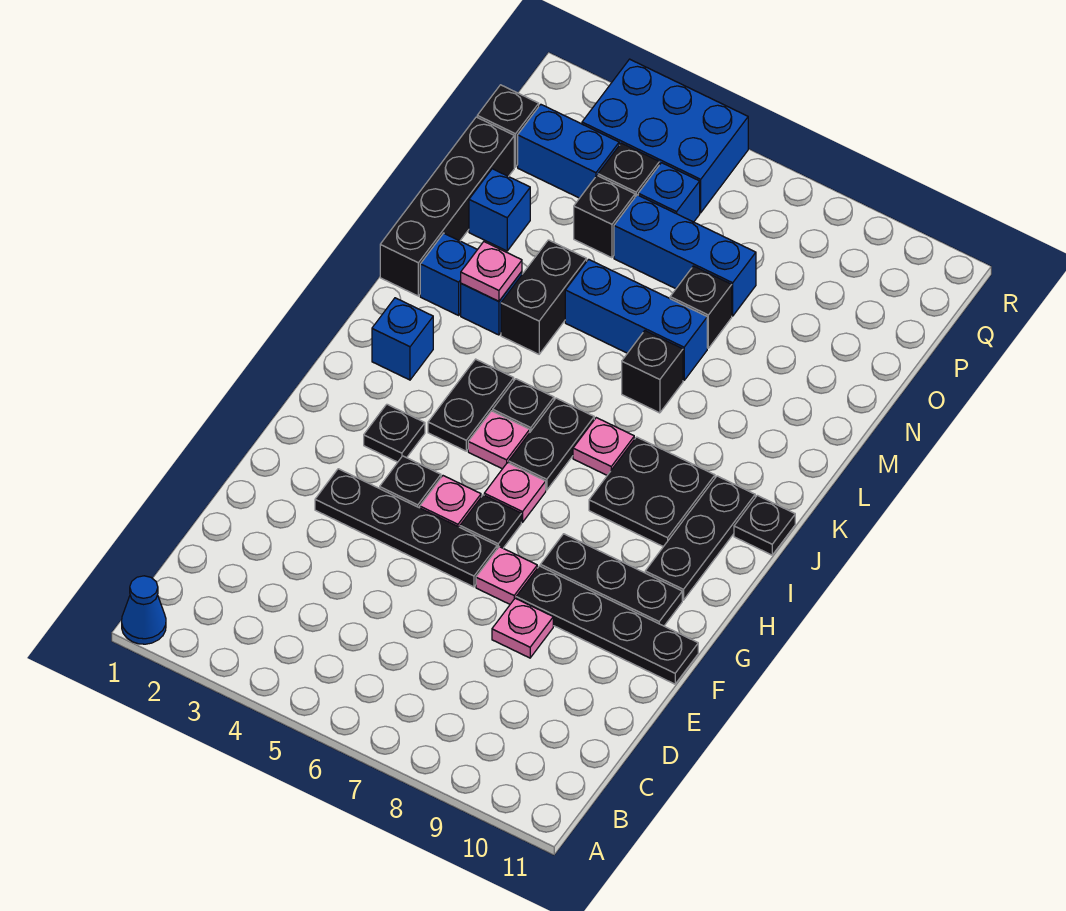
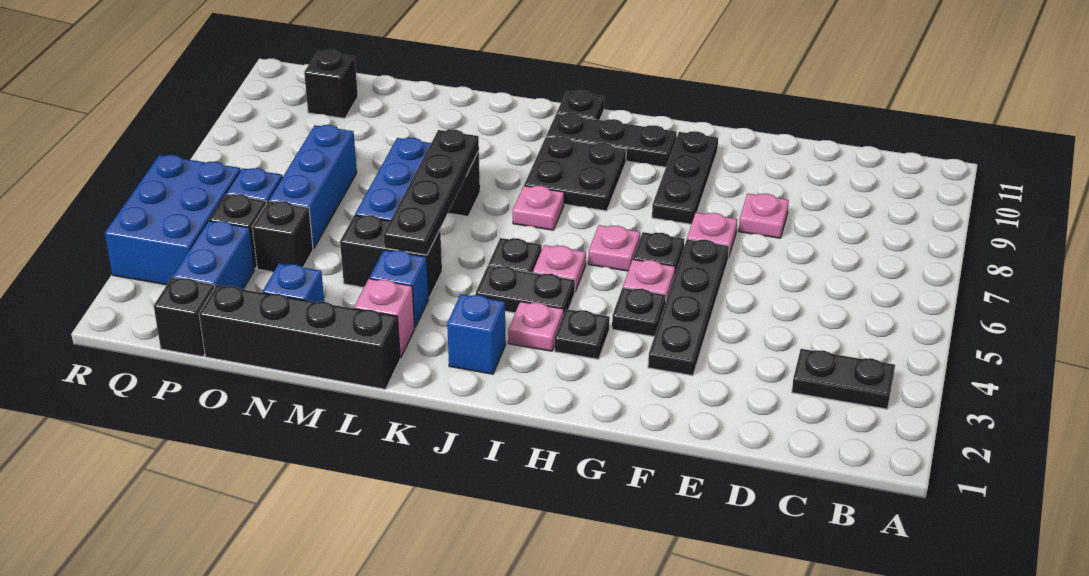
blue cone A1 level 1 -> none
black plate F8:F11 level 1 -> black plate L4:L7 level 2
black plate I6:J6 level 1 -> black plate B3:C3 level 1
blue brick L2 level 1 -> pink brick L2 level 1
pink plate L3 level 2 -> pink plate I3 level 1
black brick N7 level 1 -> black brick P10 level 1

